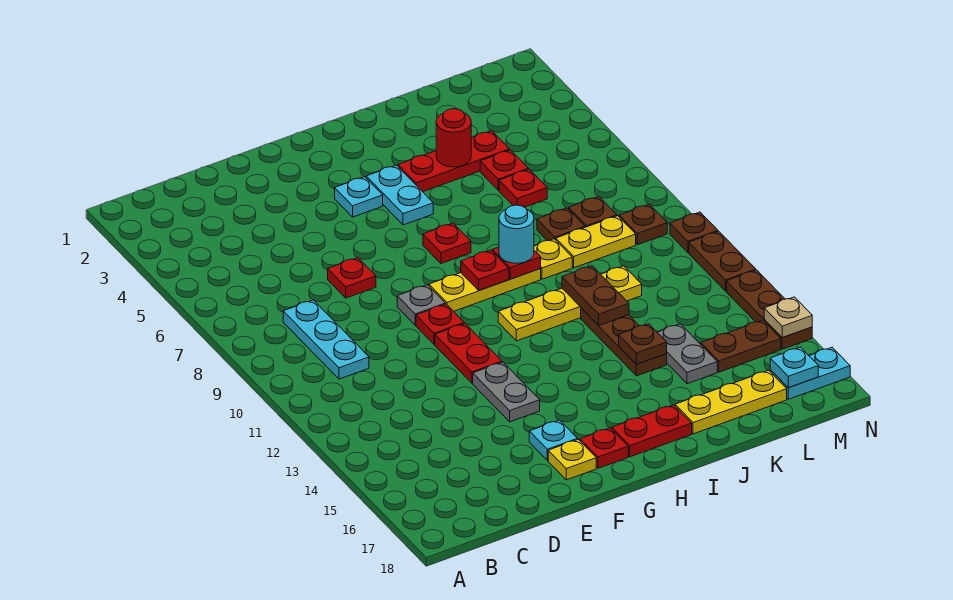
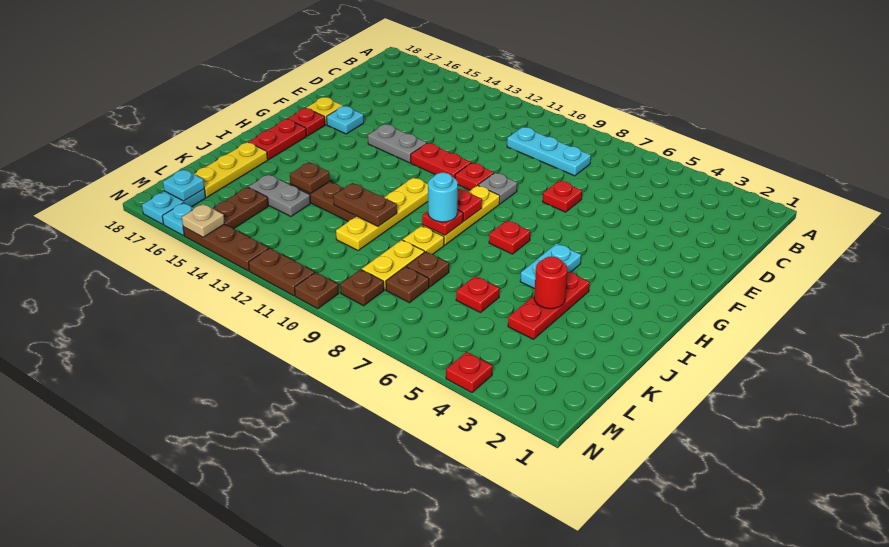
cyan plate G4 level 1 -> cyan plate N16 level 1
cyan plate H4:H5 level 1 -> cyan plate H5:I5 level 1
red plate K5 level 1 -> red plate N4 level 1

